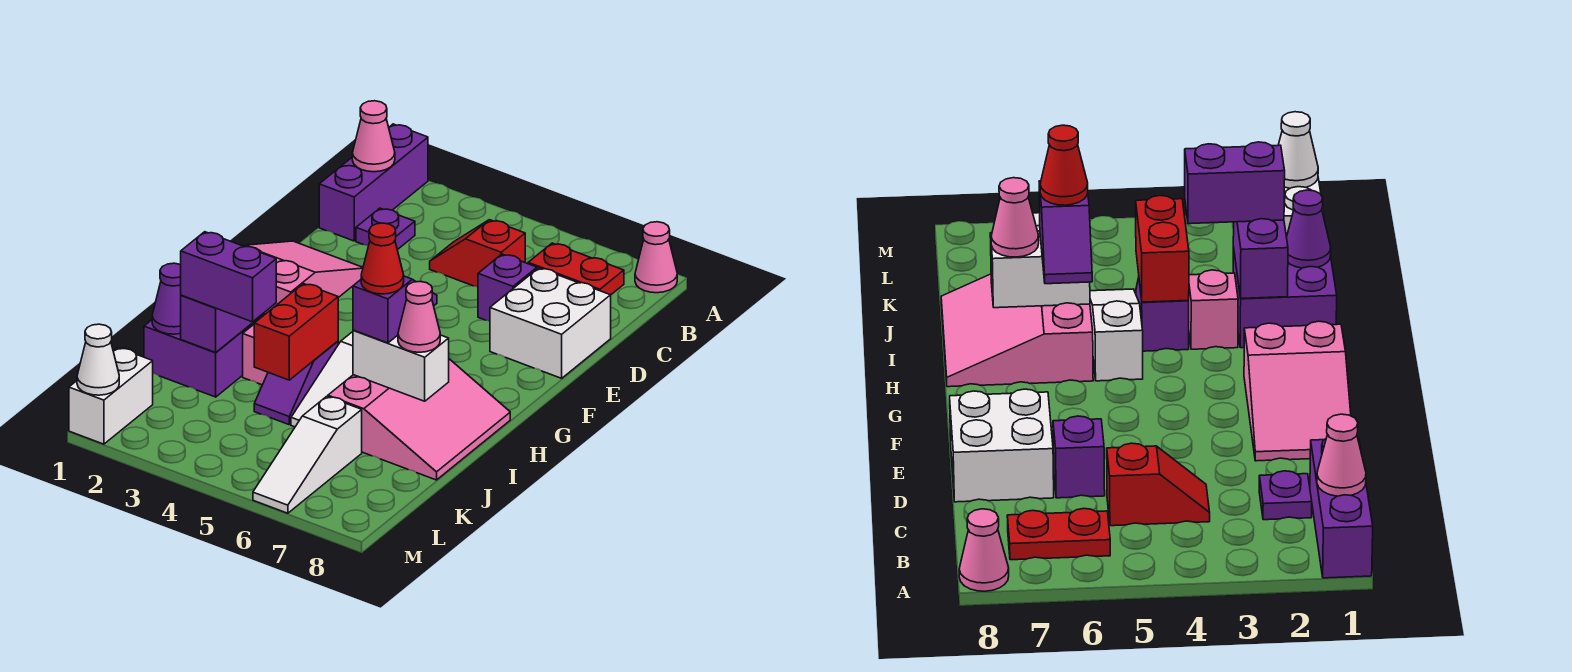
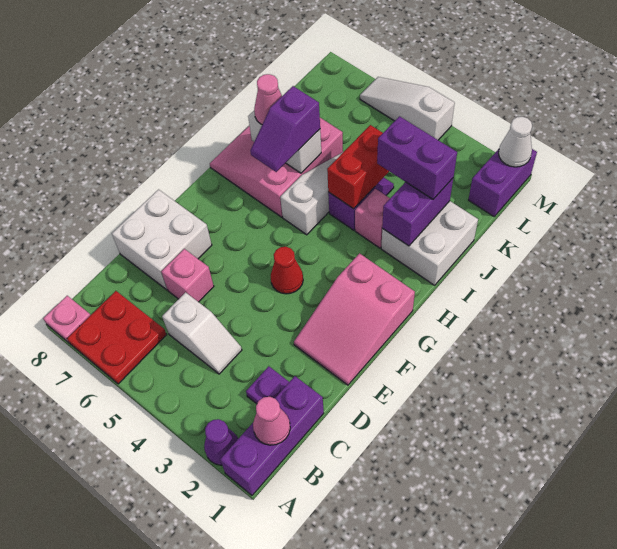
pink cone A8 level 1 -> pink plate A8 level 1
red plate B6:B7 level 1 -> red plate A6:B7 level 1
red slope C4:C5 level 1 top 5 -> white slope C4:C5 level 1 top 5
purple brick D6 level 1 -> pink brick D6 level 1
purple brick I1:J2 level 1 -> white brick I1:J2 level 1
red cone I6 level 4 -> red cone F4 level 1
purple cone J1 level 2 -> purple cone A2 level 1
white slope K6:M6 level 1 top K -> white slope M4:M6 level 1 top 4
white brick L1:M1 level 1 -> purple brick L1:M1 level 1

